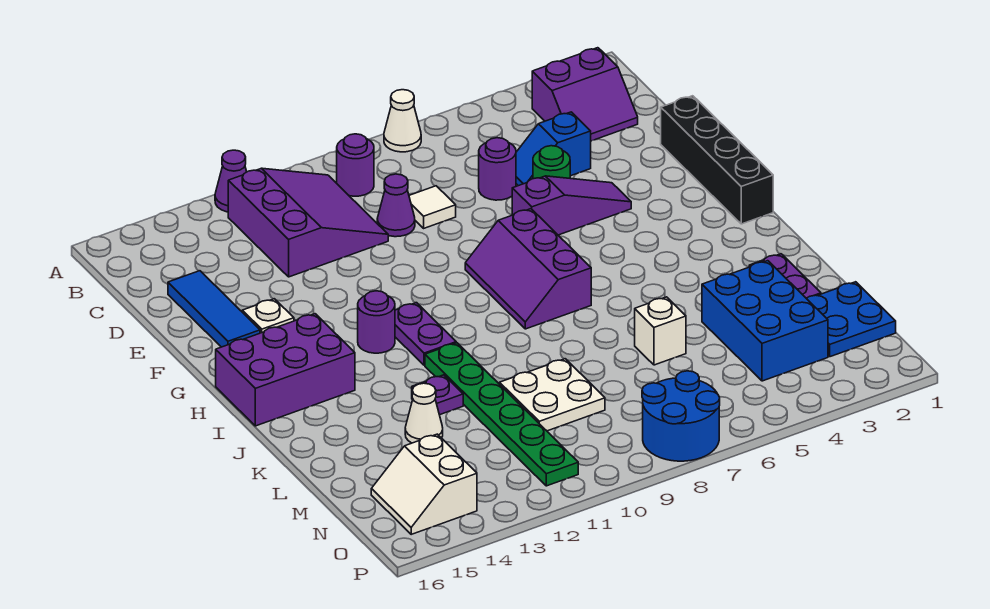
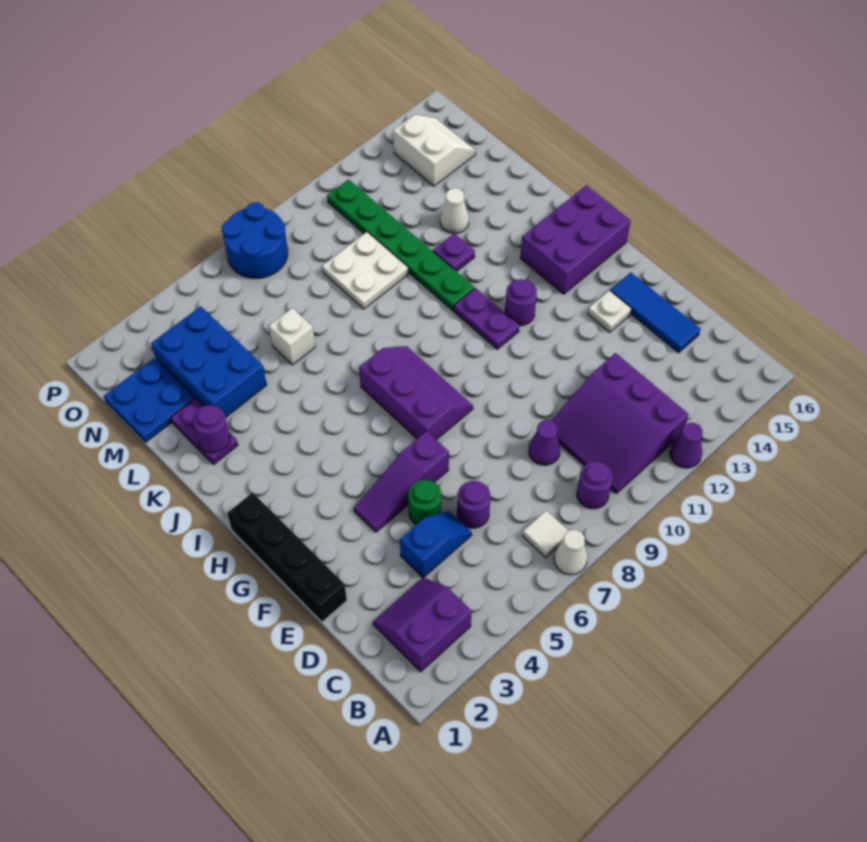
white tile D8 level 1 -> white tile B7 level 1
none -> purple round brick K2 level 2

